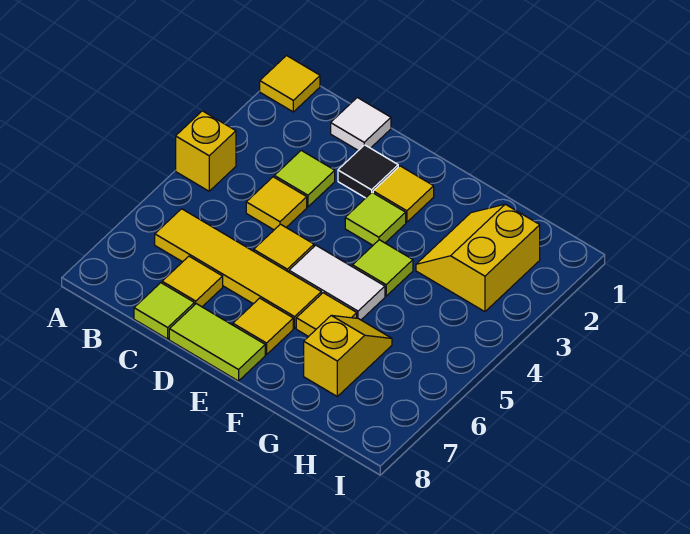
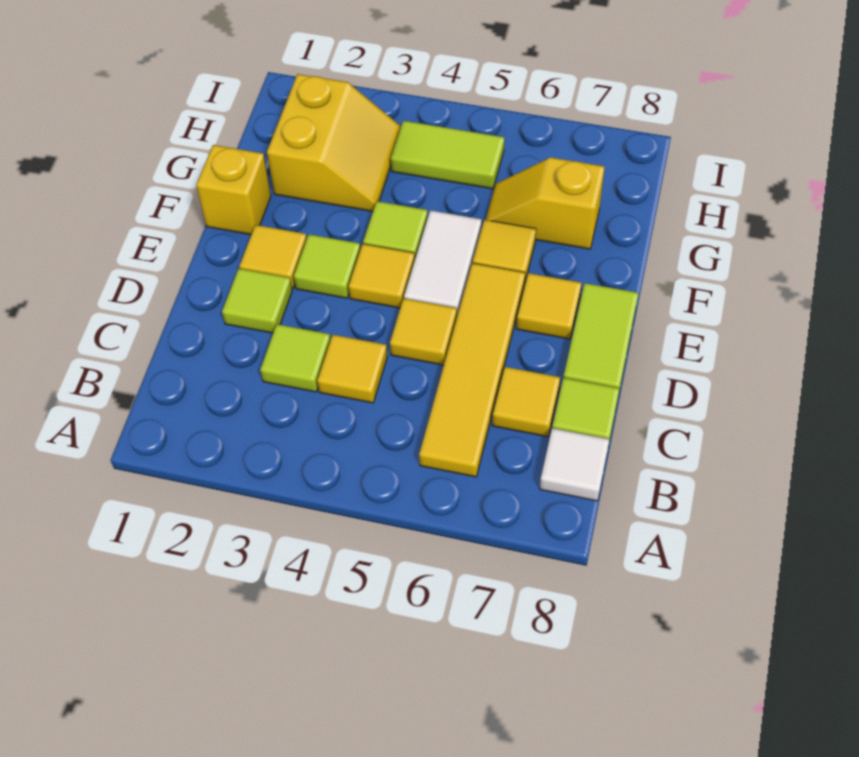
yellow tile A1 level 1 -> yellow tile E4 level 1
yellow brick A4 level 1 -> yellow brick F1 level 1
white tile C1 level 1 -> white tile B8 level 1
black tile D2 level 1 -> lime tile D2 level 1
yellow slope G2:H3 level 1 top H -> yellow slope G2:H3 level 1 top 2
none -> lime tile H4:H5 level 1

